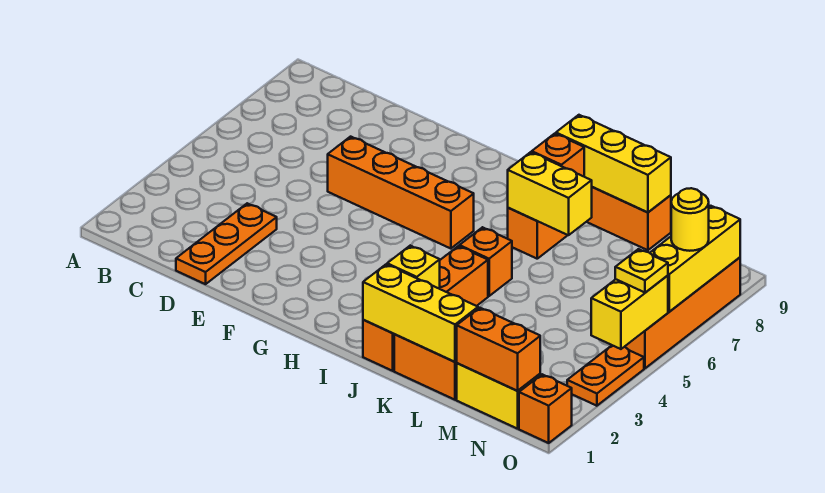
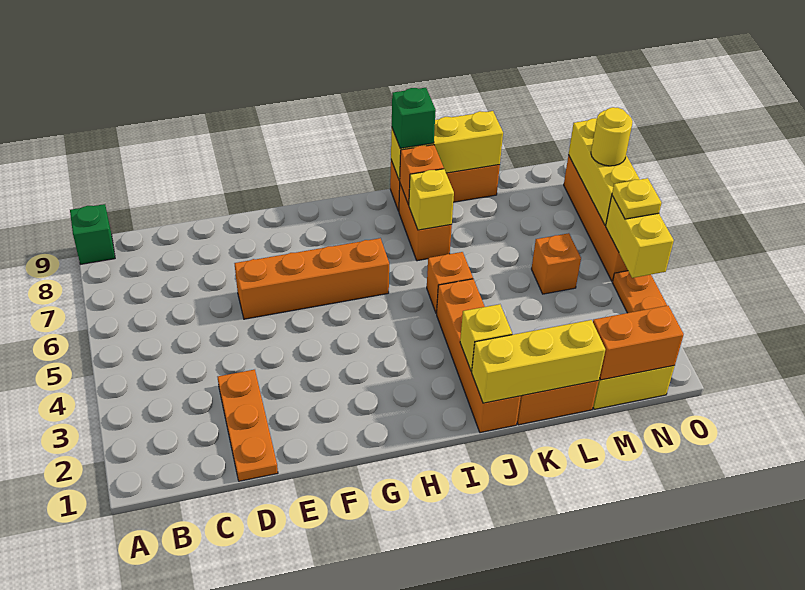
none -> green brick A9 level 1
yellow brick J7:K7 level 2 -> yellow brick J7 level 2
none -> green brick J9 level 3
orange brick O1 level 1 -> orange brick M5 level 1

